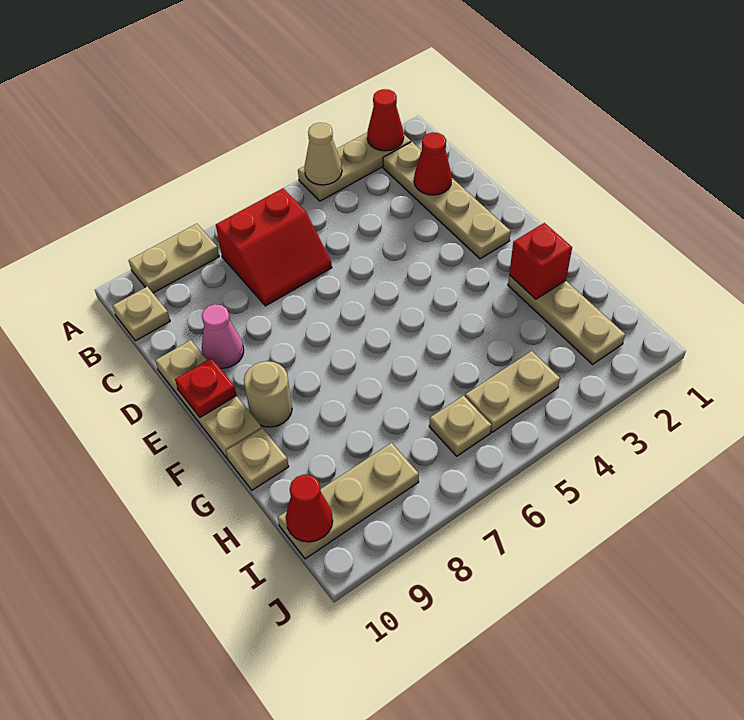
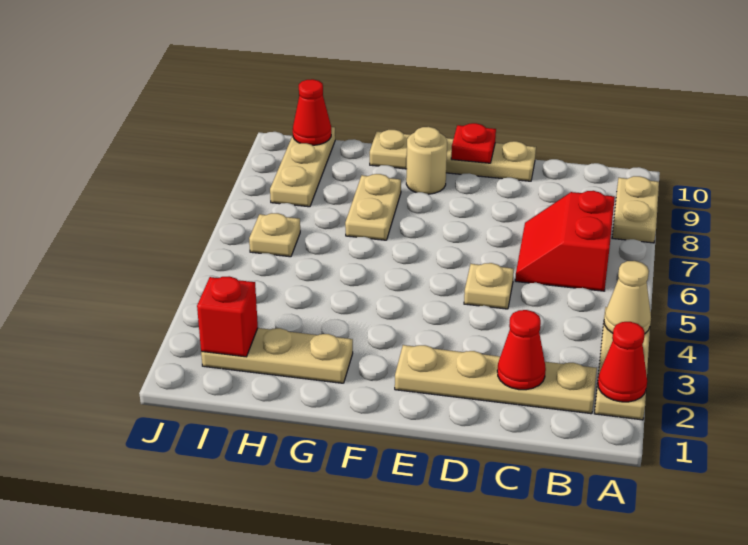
tan plate B10 level 1 -> tan plate D5 level 1
pink cone D9 level 1 -> none
red brick G2 level 2 -> red brick I2 level 2
tan plate I4:I5 level 1 -> tan plate G7:G8 level 1

